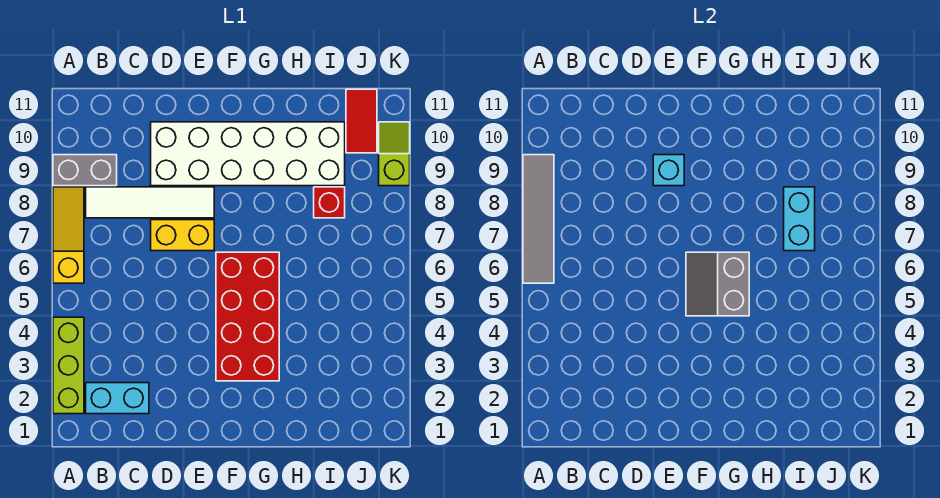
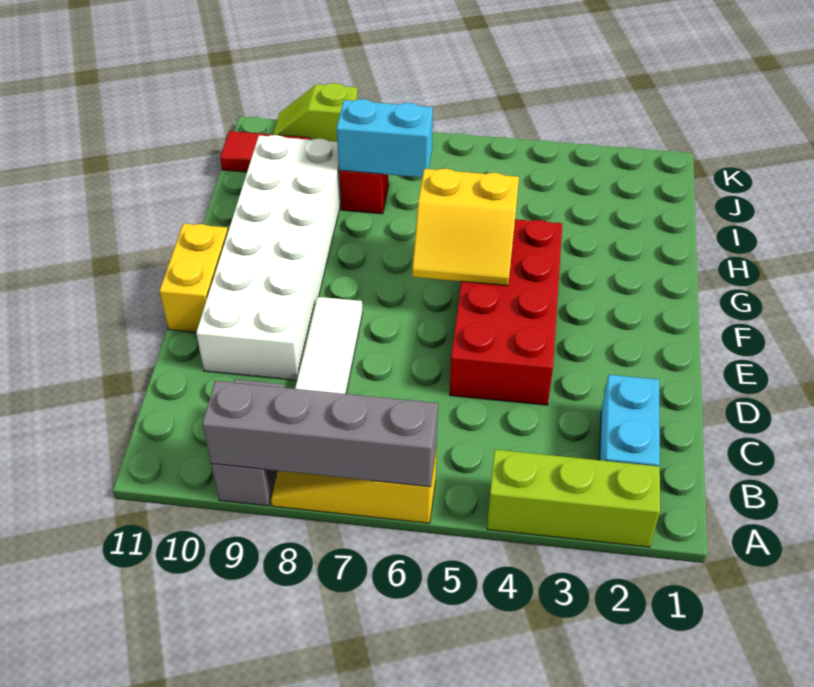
grey tile A6:A9 level 2 -> grey brick A6:A9 level 2
yellow brick D7:E7 level 1 -> yellow brick E11:F11 level 1
cyan brick E9 level 2 -> none
red brick F3:G6 level 1 -> red brick D4:G5 level 1
grey slope F5:G6 level 2 top G -> yellow slope F5:G6 level 2 top G

